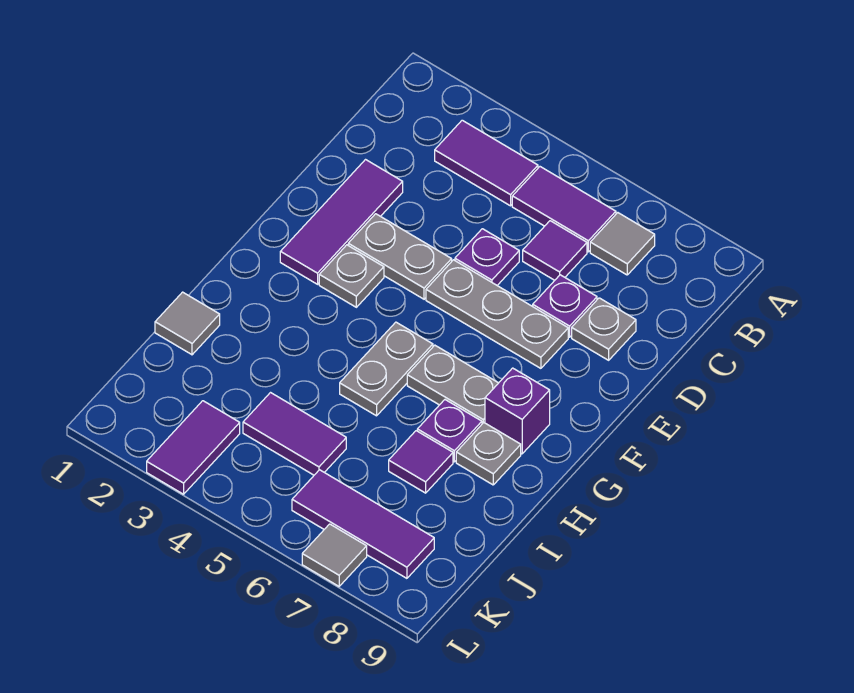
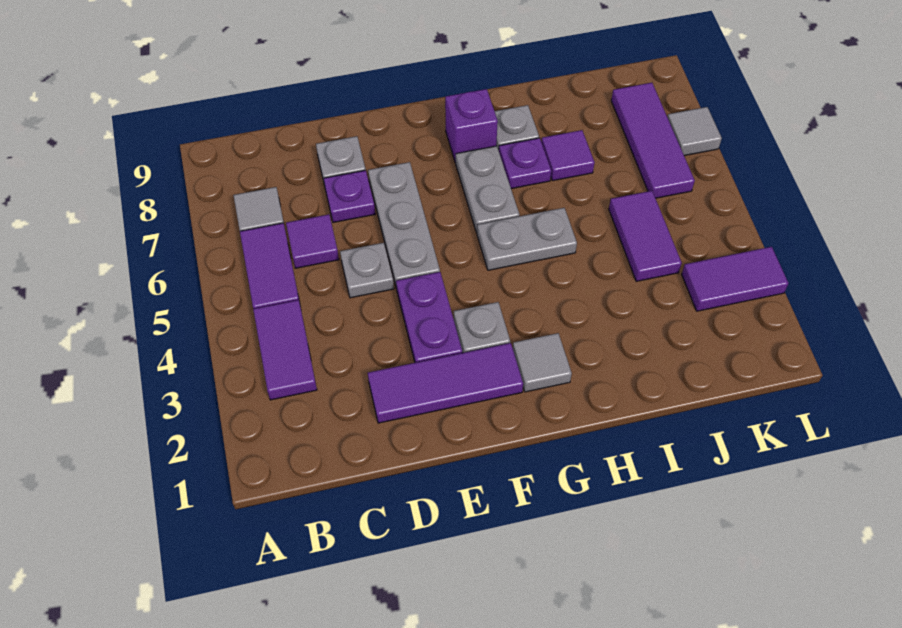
purple plate D5 level 1 -> grey plate D5 level 1
grey plate E3:E4 level 1 -> purple plate E3:E4 level 1
grey tile I1 level 1 -> grey tile G2 level 1

